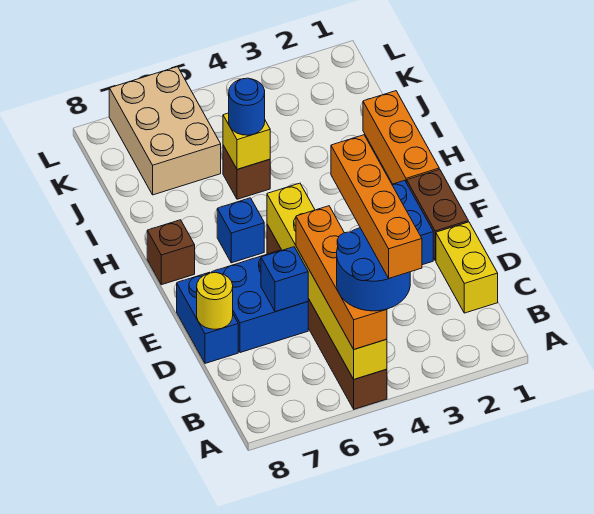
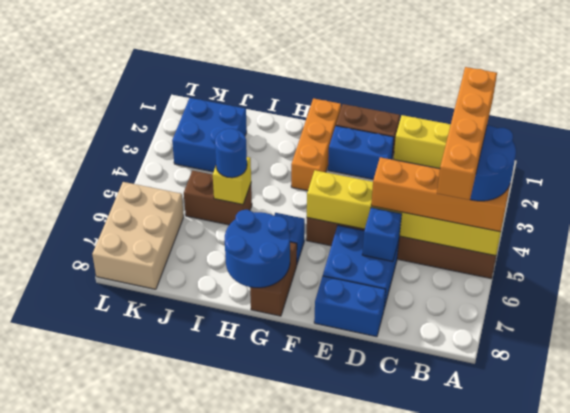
orange brick A4:D4 level 5 -> orange brick B3:B6 level 5
yellow round brick D8 level 2 -> none
orange brick G1:I1 level 1 -> orange brick G1:G3 level 1
none -> blue round brick G7:H8 level 2
brown brick G8 level 1 -> brown brick G7:G8 level 1
brown brick I5 level 1 -> brown brick I5:J5 level 1
none -> blue brick J2:K3 level 1
tan brick J6:L7 level 1 -> tan brick K6:L8 level 1

